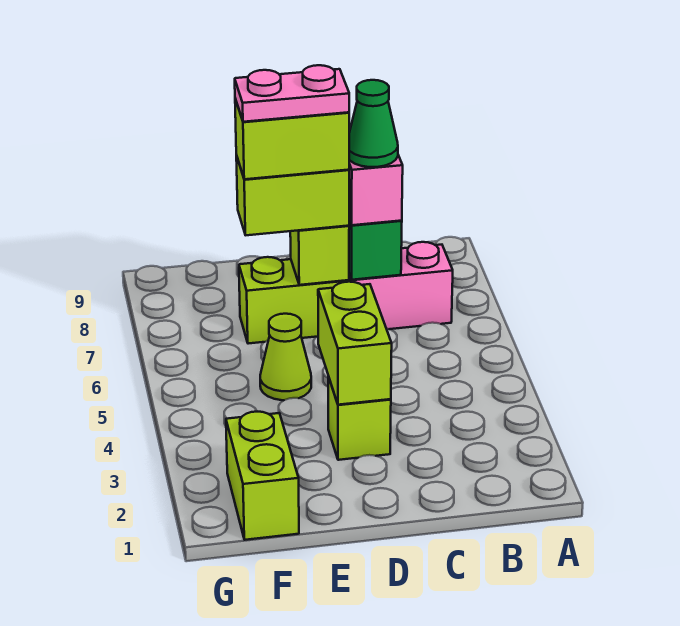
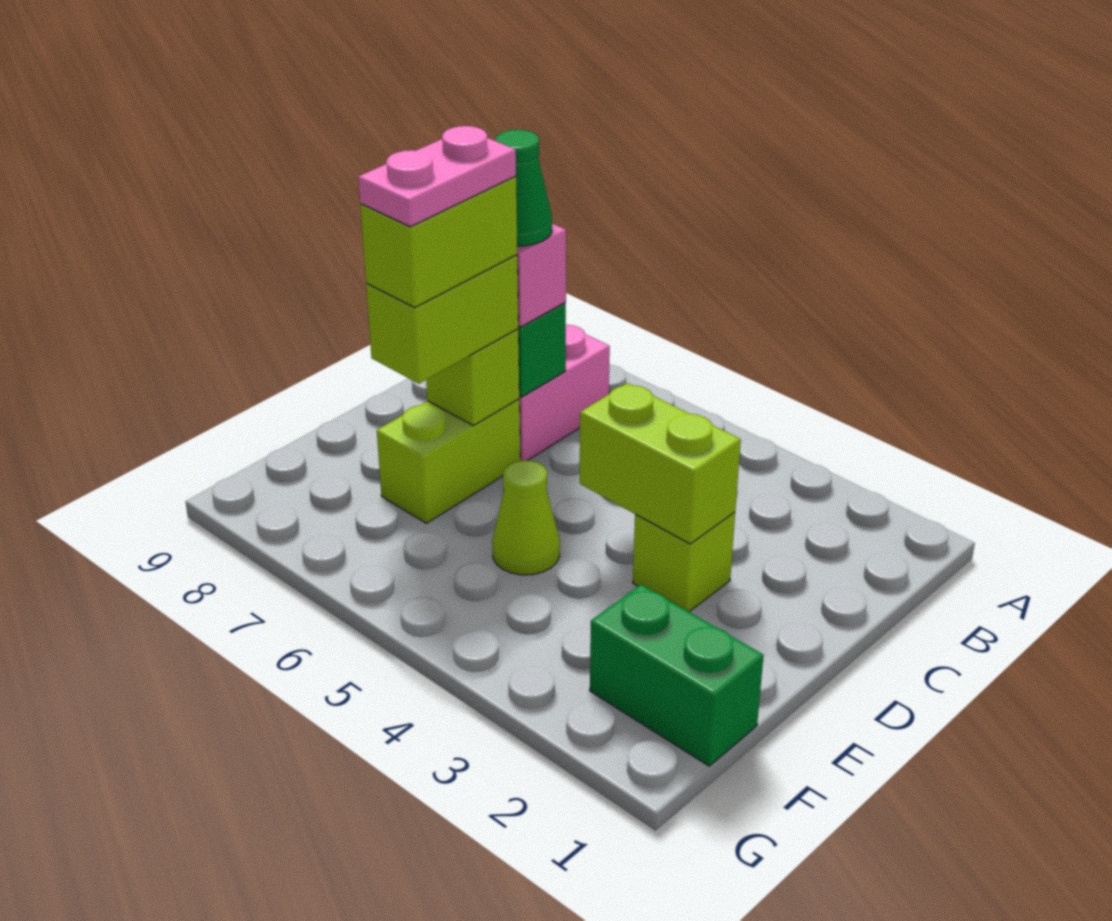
lime brick F1:F2 level 1 -> green brick F1:F2 level 1

